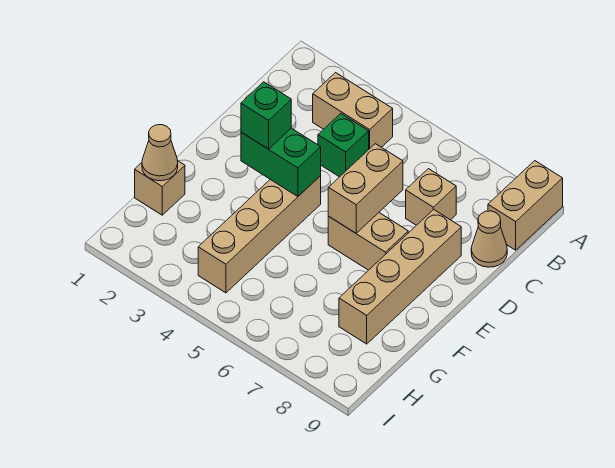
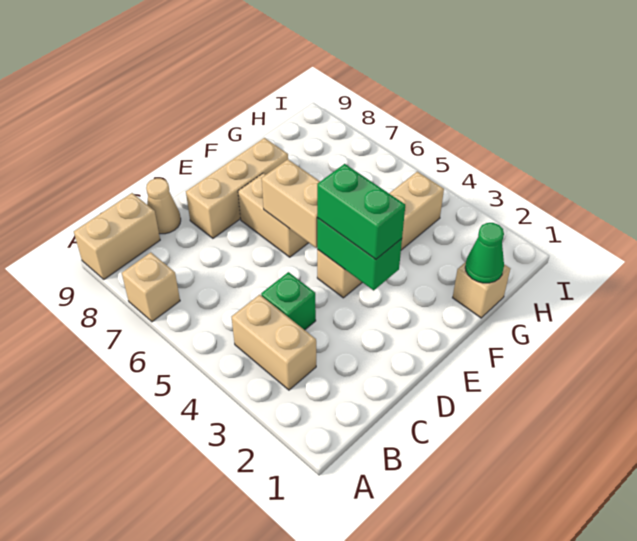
tan brick C7 level 1 -> tan brick A7 level 1
tan brick D6:E6 level 2 -> tan brick E5:E6 level 2
tan brick D8:G8 level 1 -> tan brick D8:F8 level 1
green brick E3 level 3 -> green brick E3:E4 level 3
tan cone G1 level 2 -> green cone G1 level 2

